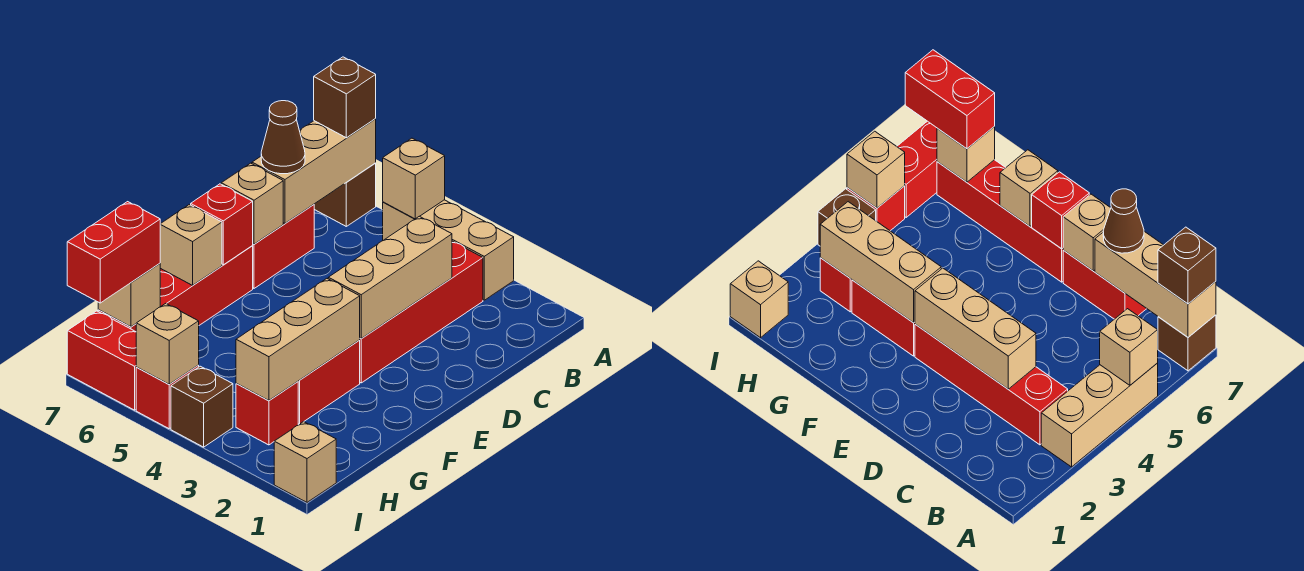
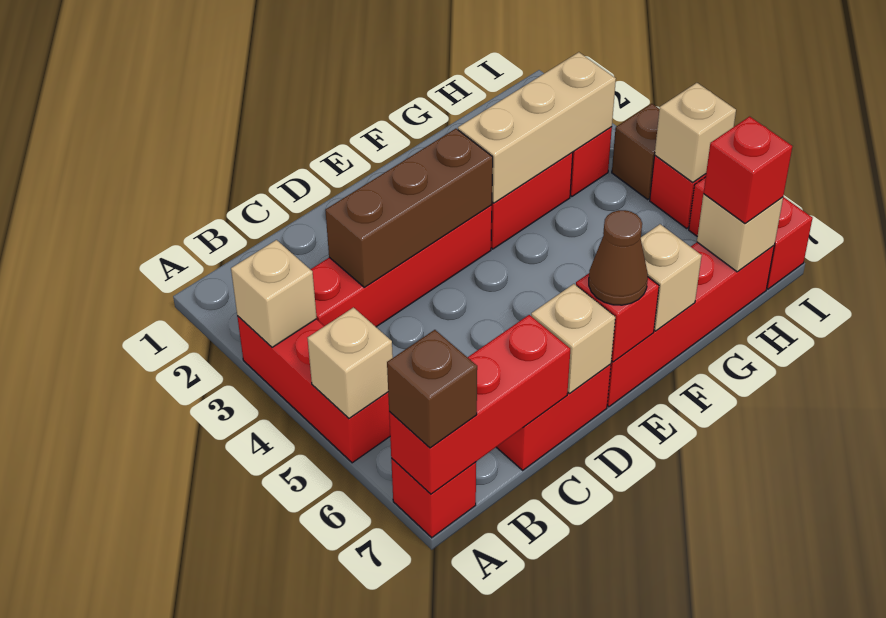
tan brick A3:A5 level 1 -> red brick A3:A5 level 1
brown brick A7 level 1 -> red brick A7 level 1
tan brick A7:C7 level 2 -> red brick A7:C7 level 2
tan brick C3:E3 level 2 -> brown brick C3:E3 level 2
brown cone C7 level 3 -> brown cone E7 level 3
red brick H7:I7 level 3 -> red brick H7 level 3
tan brick I1 level 1 -> tan brick A3 level 2

